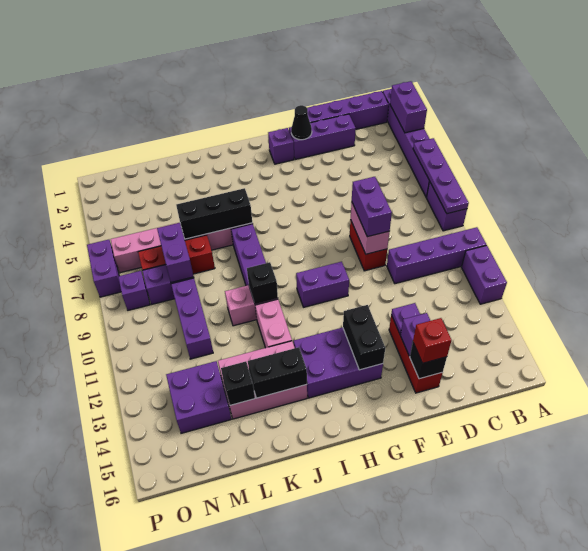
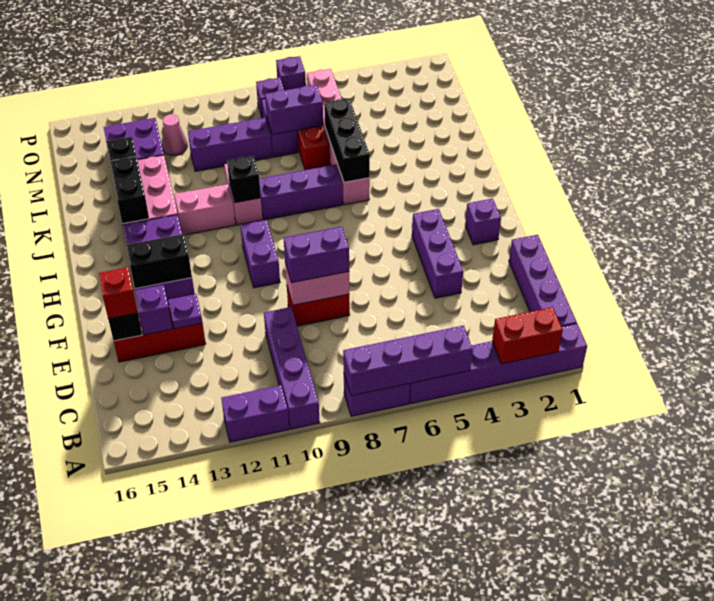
purple brick A2:A3 level 2 -> red brick A2:A3 level 2
purple plate A5:A8 level 2 -> purple brick A5:A8 level 2
purple brick D2:F2 level 1 -> purple brick E4:G4 level 1
black cone F2 level 2 -> none
none -> pink cone N12 level 1
purple brick P6:P7 level 1 -> purple brick P7 level 1

